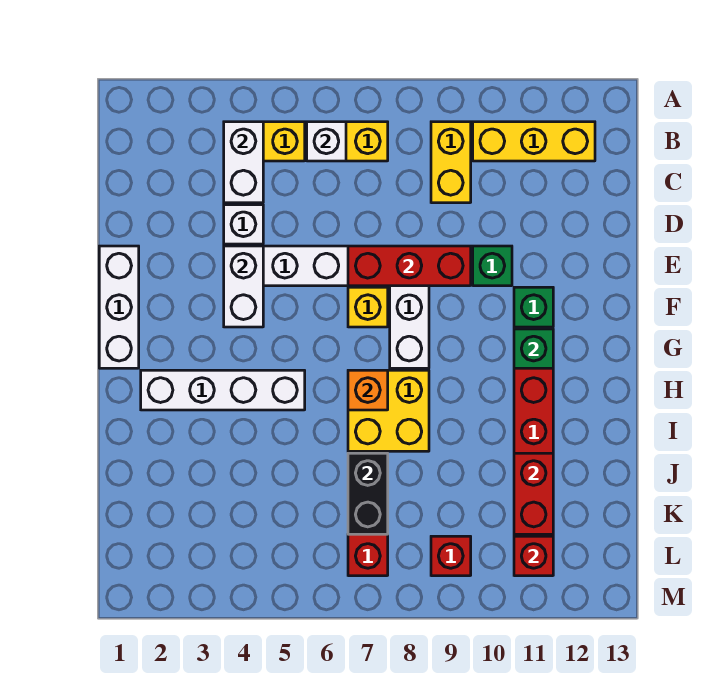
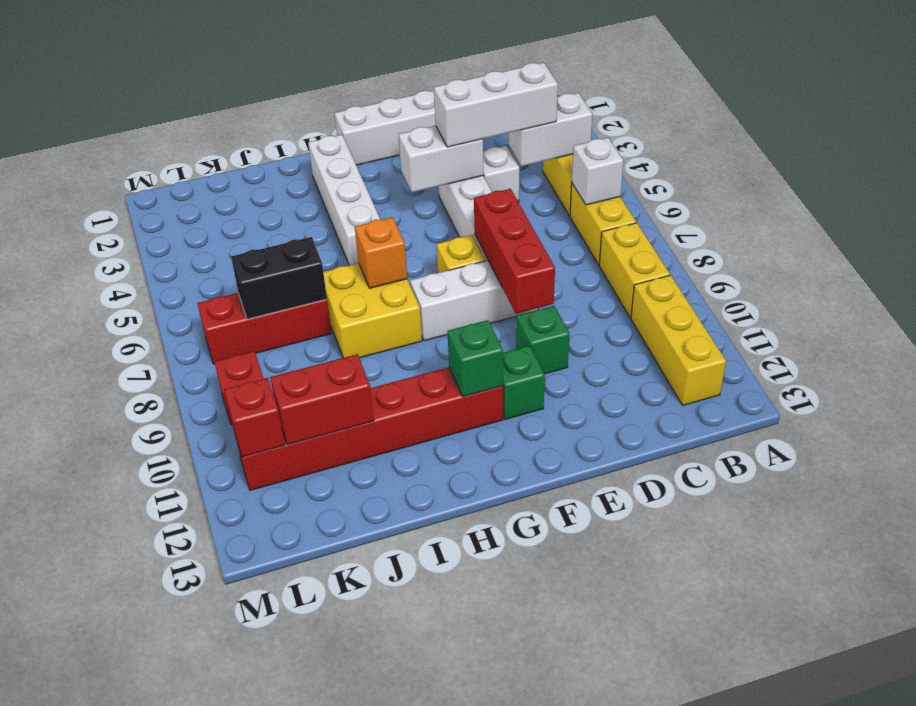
yellow brick B9:C9 level 1 -> yellow brick B8:B9 level 1
none -> white brick C4:E4 level 3

